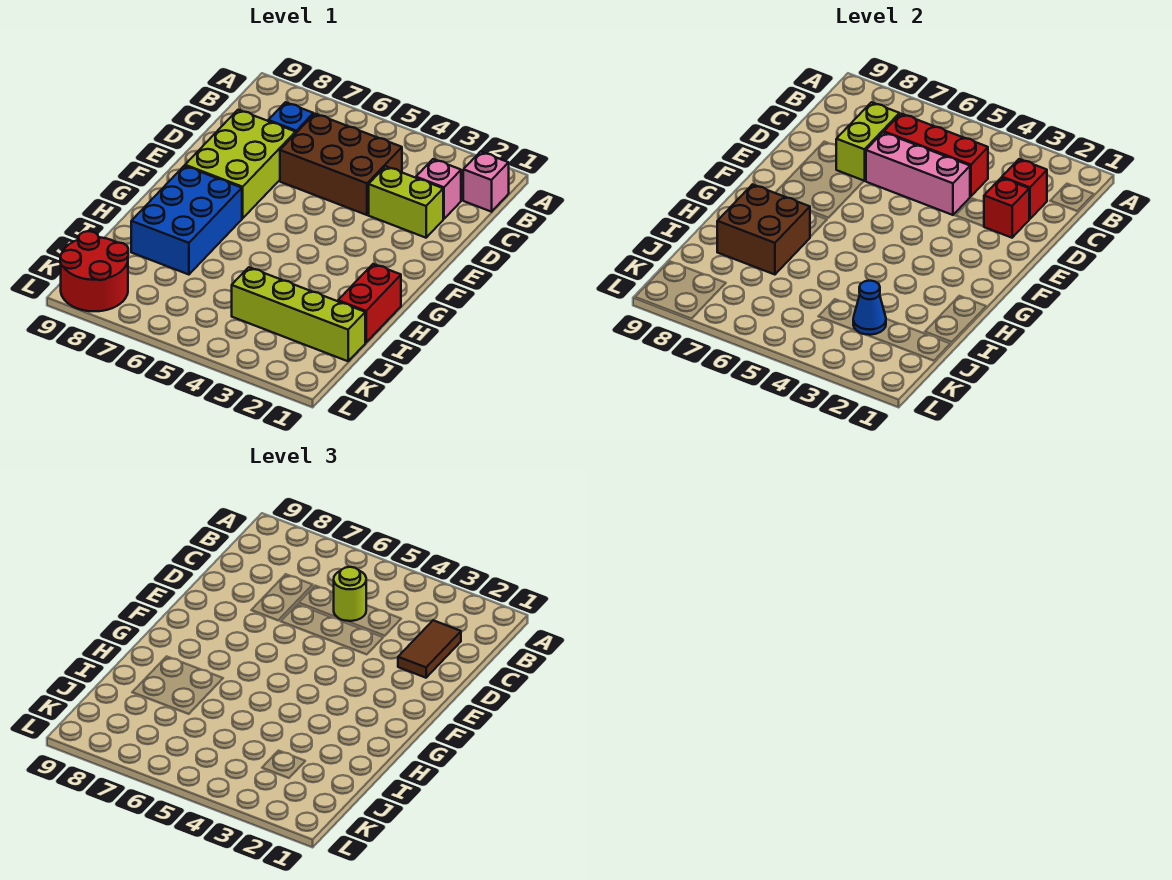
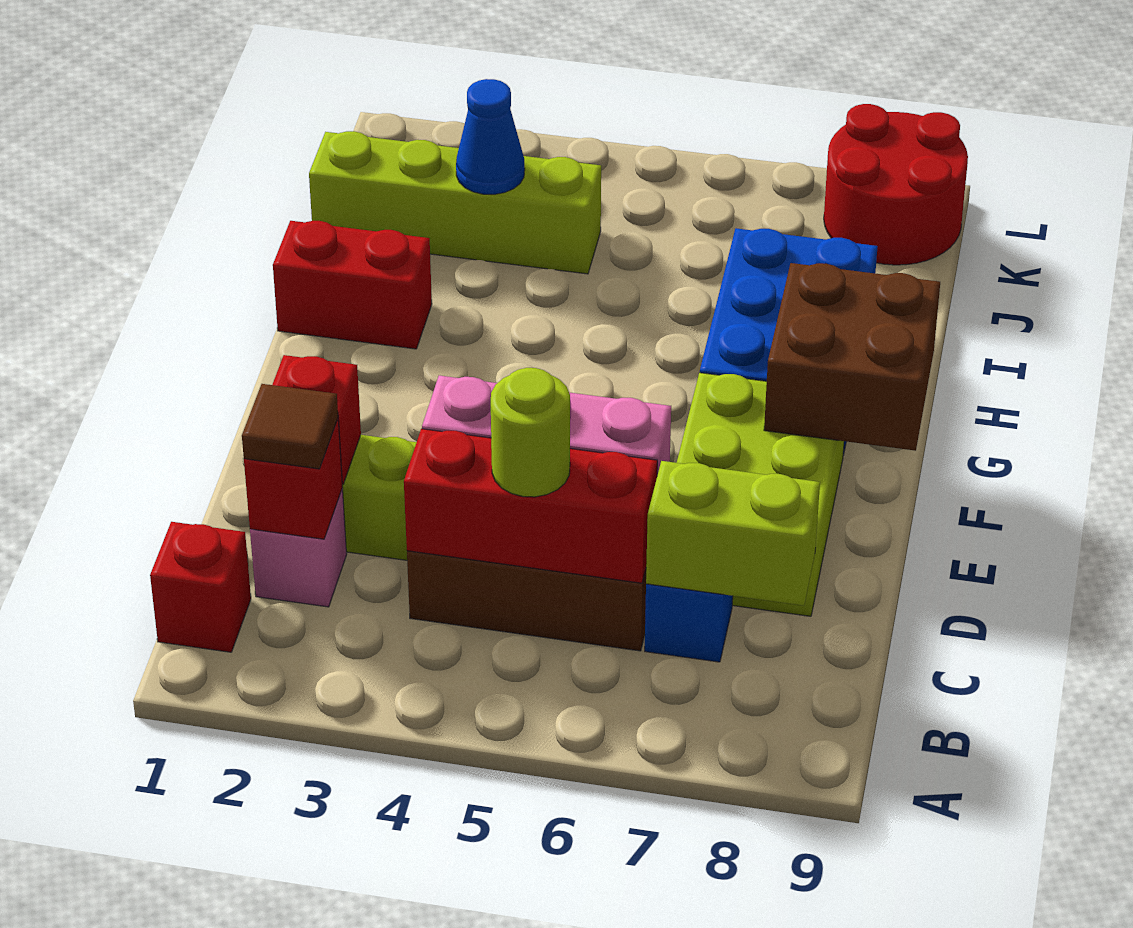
pink brick B1 level 1 -> red brick B1 level 1
brown tile C2:D2 level 3 -> brown tile C2 level 3
lime brick C7:D7 level 2 -> lime brick C7:C8 level 2
red brick H1:I1 level 1 -> red brick H1:H2 level 1
brown brick H7:I8 level 2 -> brown brick F8:G9 level 2

